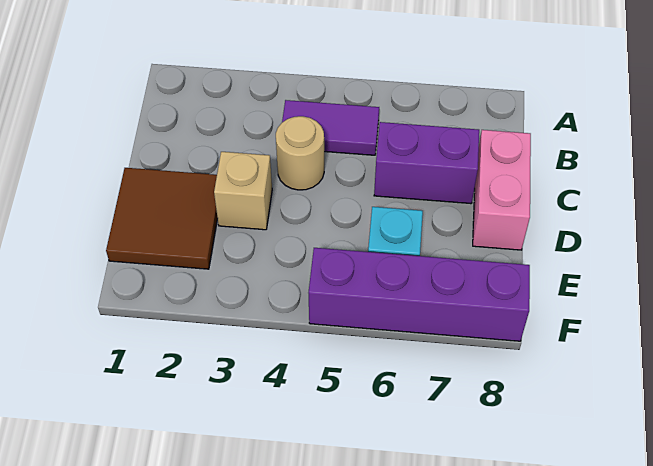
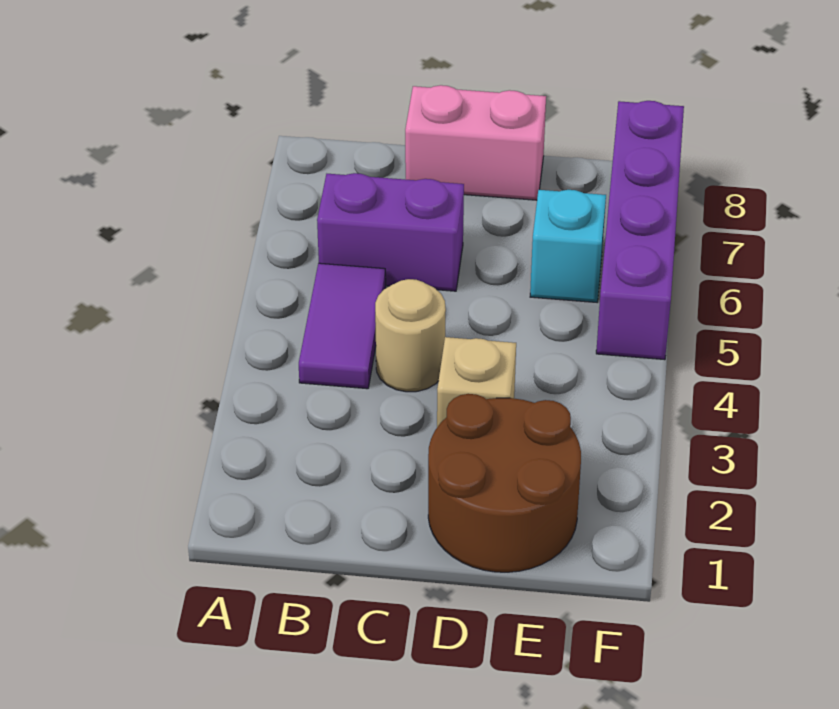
purple brick C6:C7 level 1 -> purple brick B6:C6 level 1
brown tile D1:E2 level 1 -> brown round brick D1:E2 level 1

